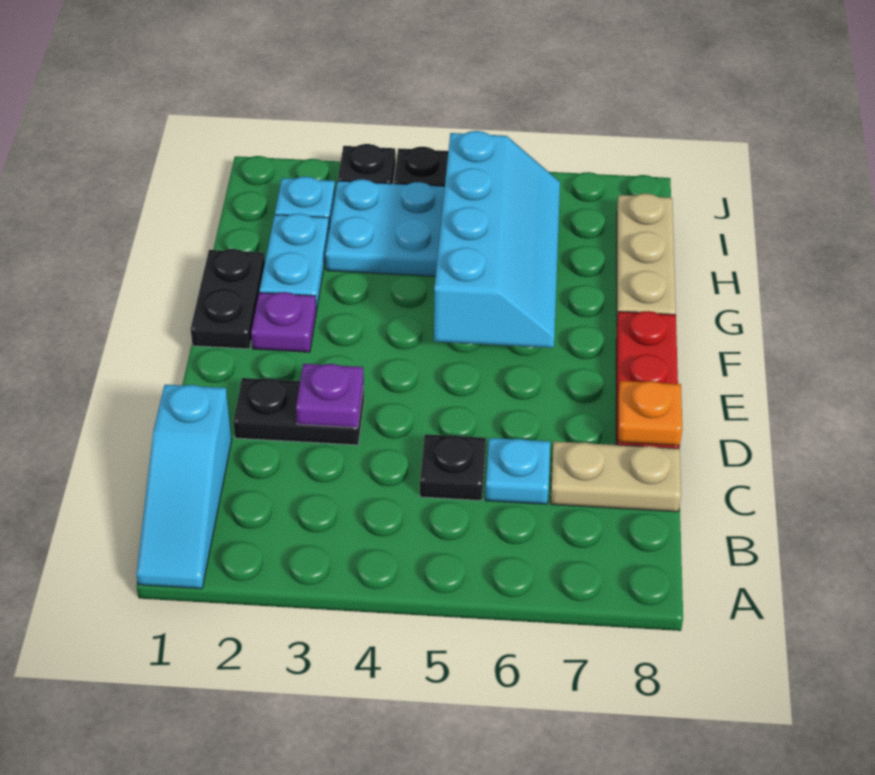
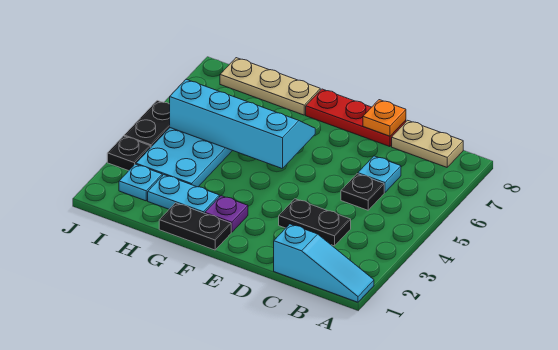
tan plate C7:C8 level 1 -> tan plate B8:C8 level 1
black plate D2:D3 level 1 -> black plate C3:D3 level 1
purple plate D3 level 2 -> none

